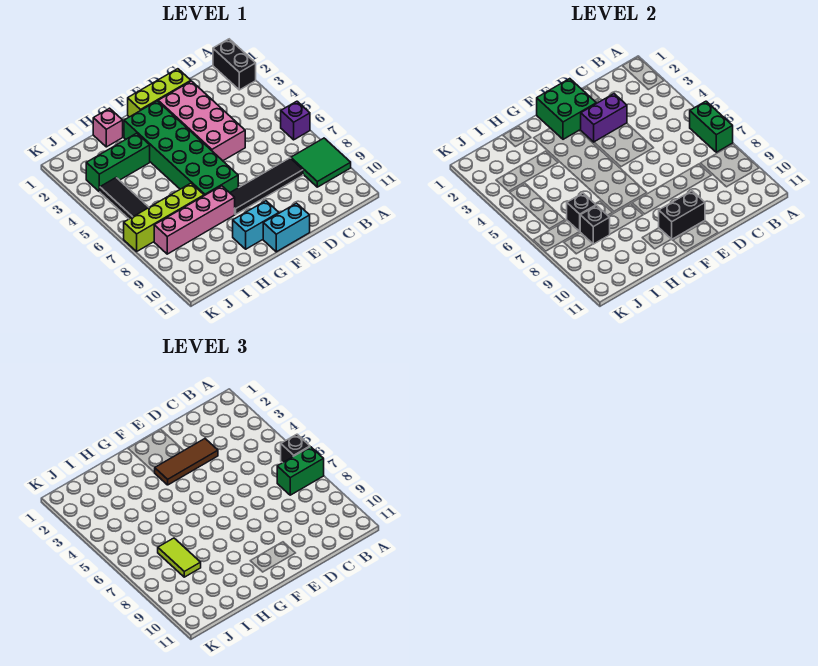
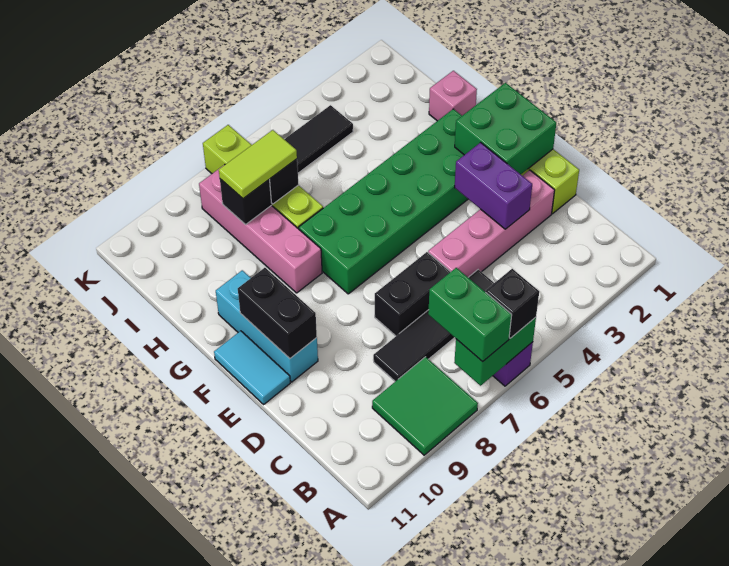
black brick A1:A2 level 1 -> black brick D6:D7 level 1
black tile C8:F8 level 1 -> black tile C5:C8 level 1
pink brick D2:E5 level 1 -> pink brick D2:D5 level 1
brown tile D3:F3 level 3 -> none
cyan brick E11:F11 level 1 -> cyan tile E11:F11 level 1
cyan brick F10:G10 level 1 -> cyan brick E10:G10 level 1
green brick H3:J3 level 1 -> none

